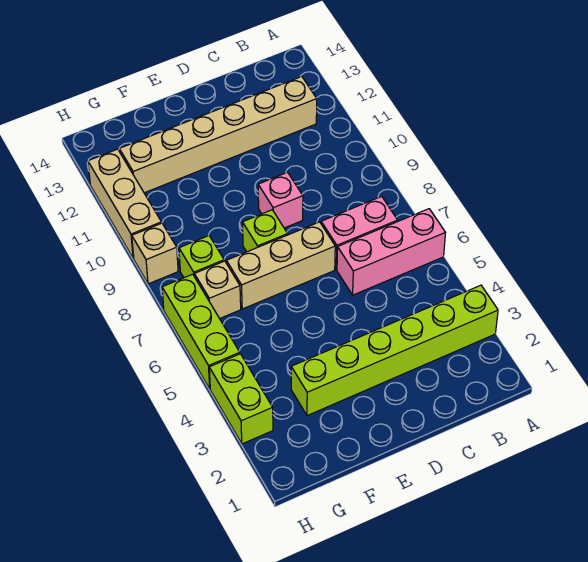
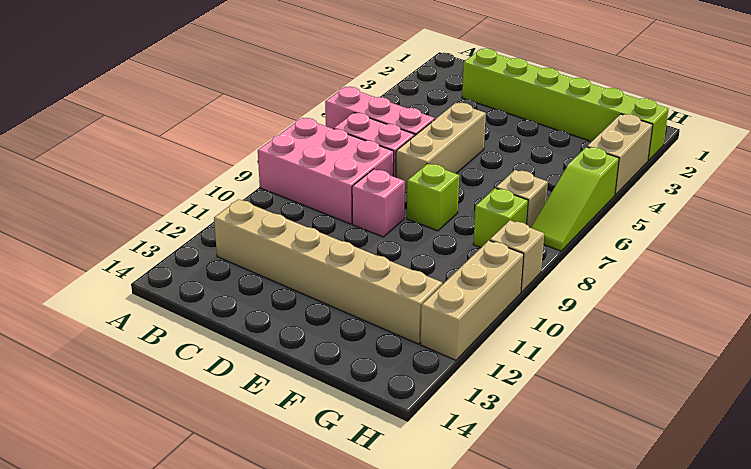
lime brick A3:F3 level 1 -> lime brick C2:H2 level 1
none -> pink brick A8:C9 level 1
tan brick D7:F7 level 1 -> tan brick D5:D7 level 1
lime brick H3:H4 level 1 -> tan brick H3:H4 level 1
lime brick H5:H7 level 1 -> lime slope H5:H7 level 1 top 5

